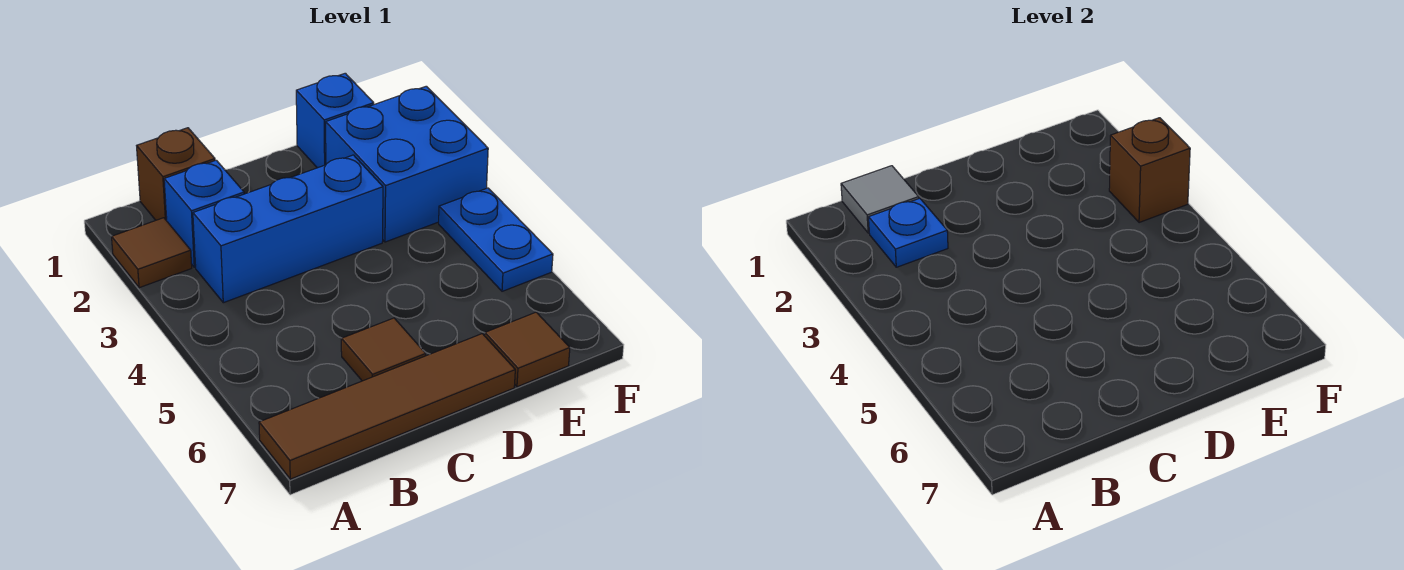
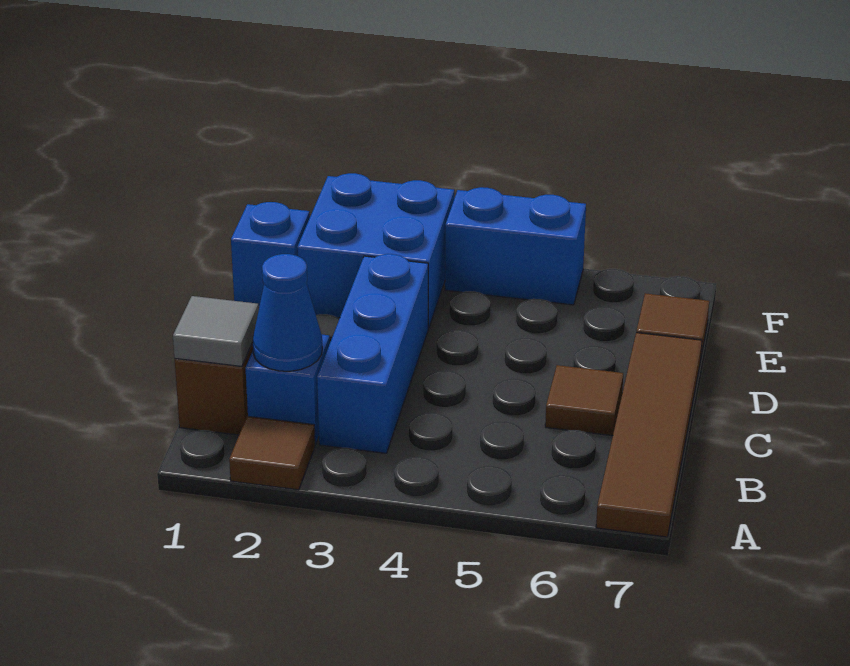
blue plate B2 level 2 -> blue cone B2 level 2
brown brick F3 level 2 -> none
blue plate F4:F5 level 1 -> blue brick F4:F5 level 1

